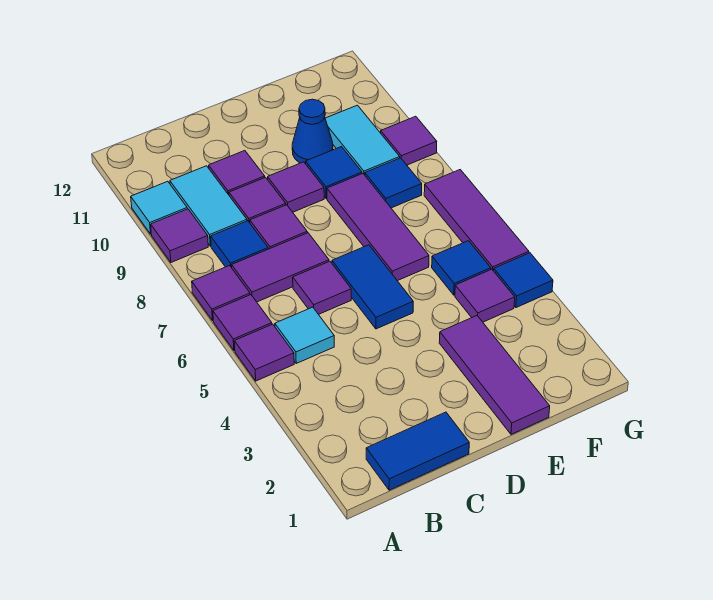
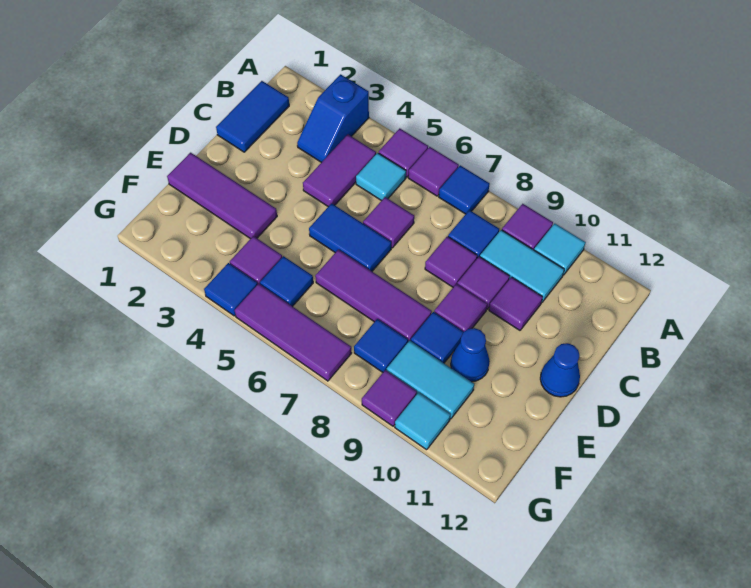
none -> blue slope A3:B3 level 1 top A
purple tile A7 level 1 -> blue tile A7 level 1
purple tile B7:C7 level 1 -> purple tile B4:C4 level 1
none -> blue cone D12 level 1
none -> cyan tile G10 level 1

